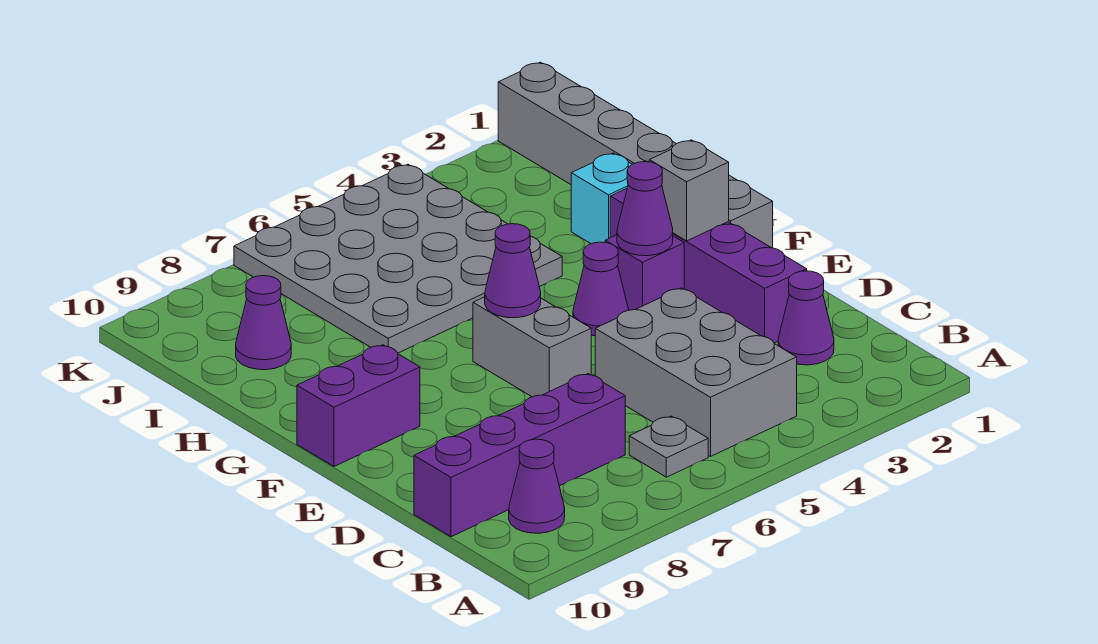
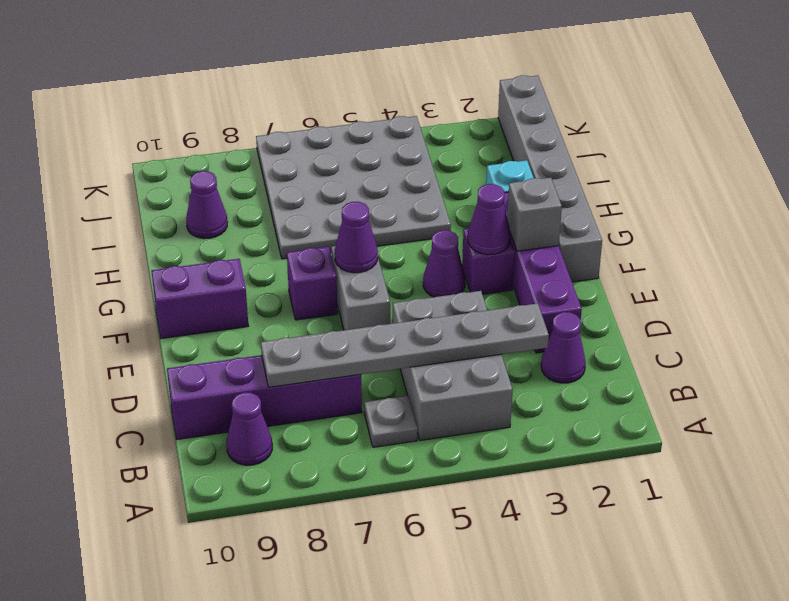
none -> grey plate C3:C8 level 2
none -> purple brick F7 level 1

